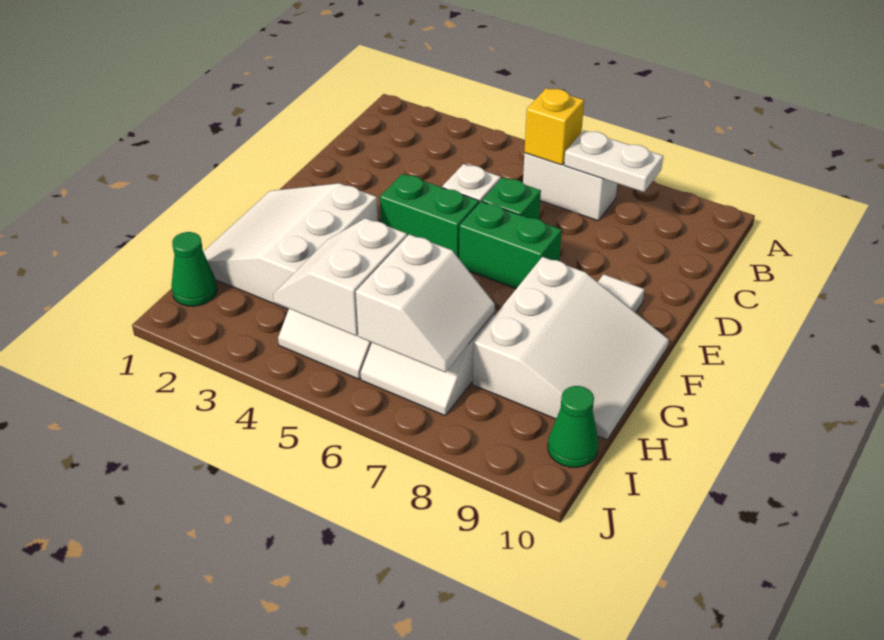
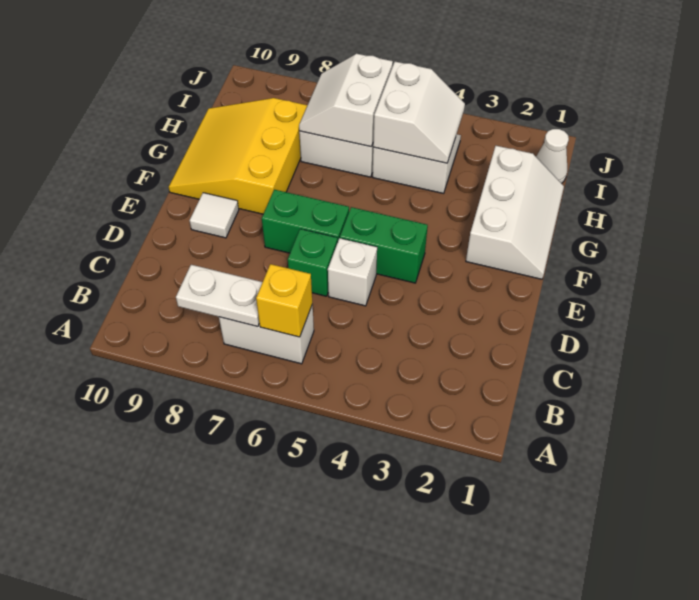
white slope F1:H3 level 1 top 3 -> white slope F1:H2 level 1 top 2
white slope F8:H10 level 1 top 8 -> yellow slope F8:H10 level 1 top 8
green cone I1 level 1 -> white cone I1 level 1
green cone I10 level 1 -> none

